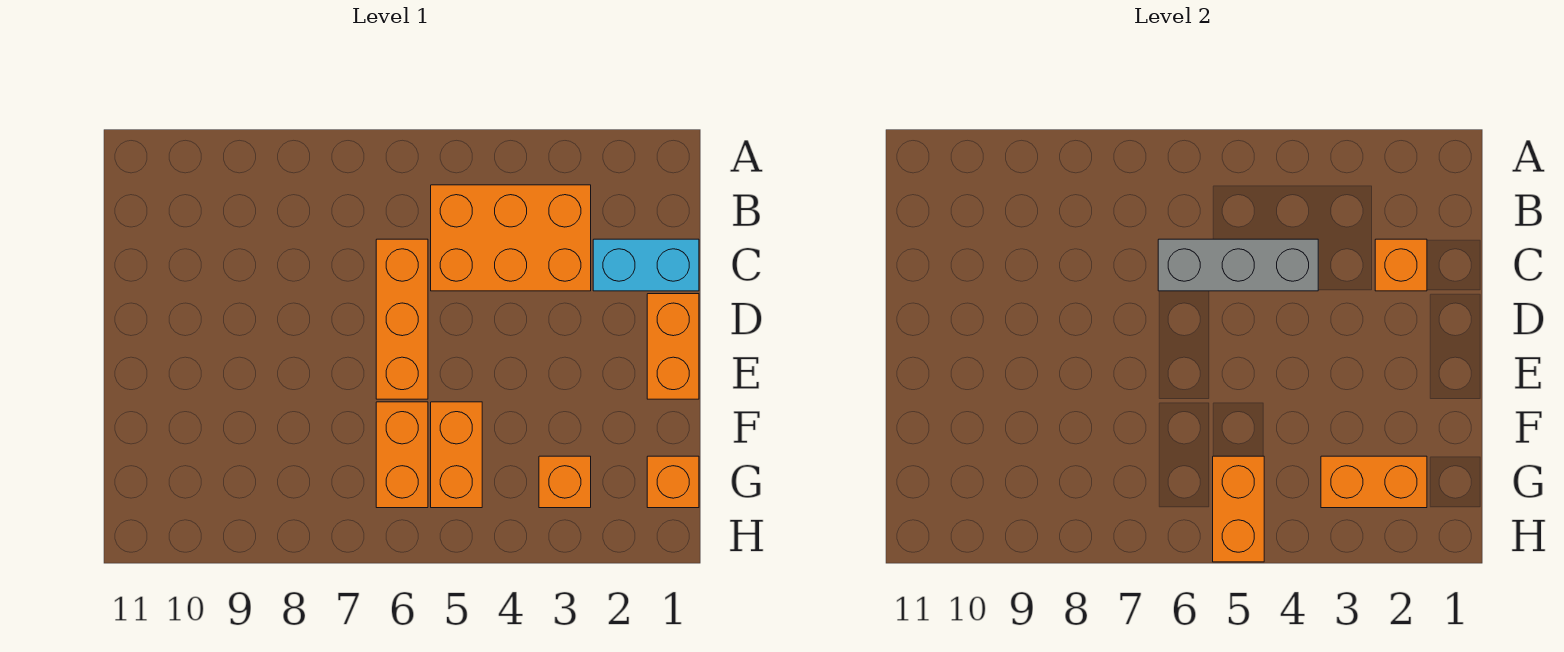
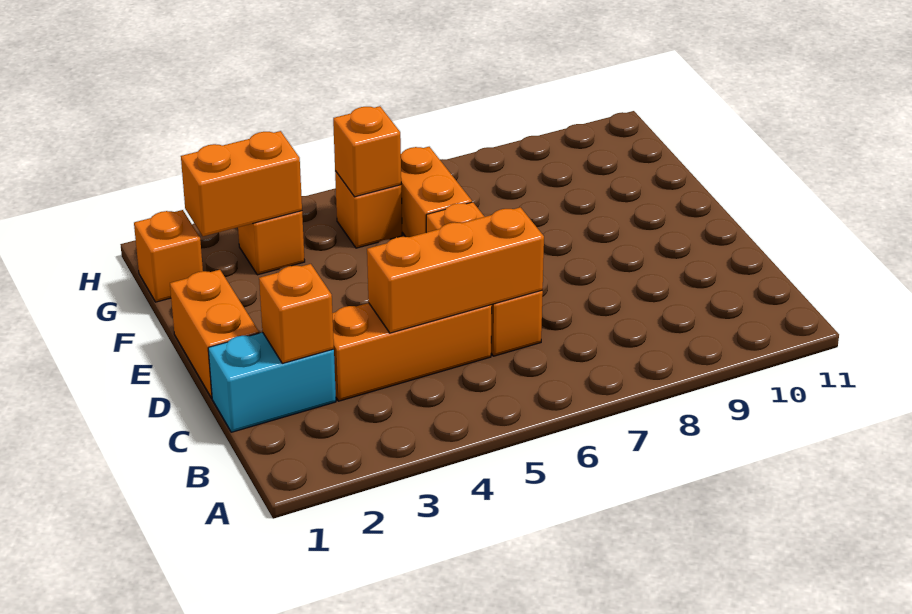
orange brick B3:C5 level 1 -> orange brick C3:C5 level 1
grey brick C4:C6 level 2 -> orange brick C4:C6 level 2
orange brick F5:G5 level 1 -> orange brick G5 level 1
orange brick G5:H5 level 2 -> orange brick G5 level 2

